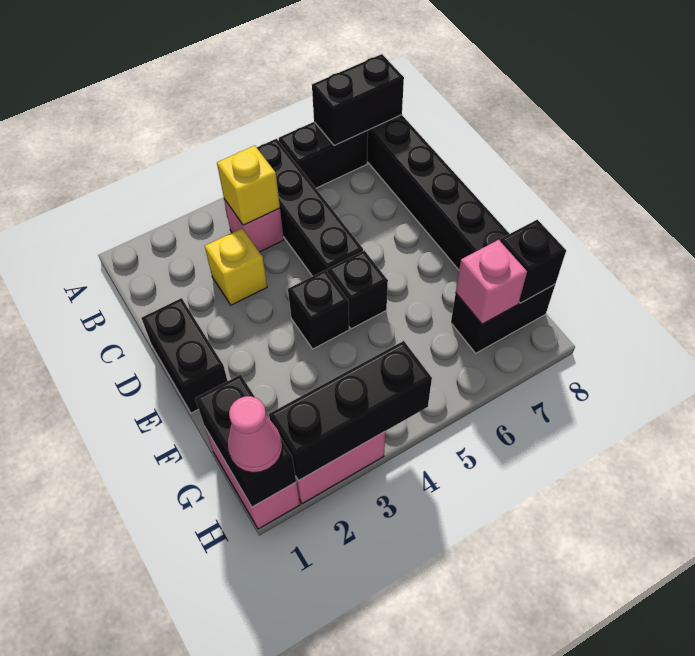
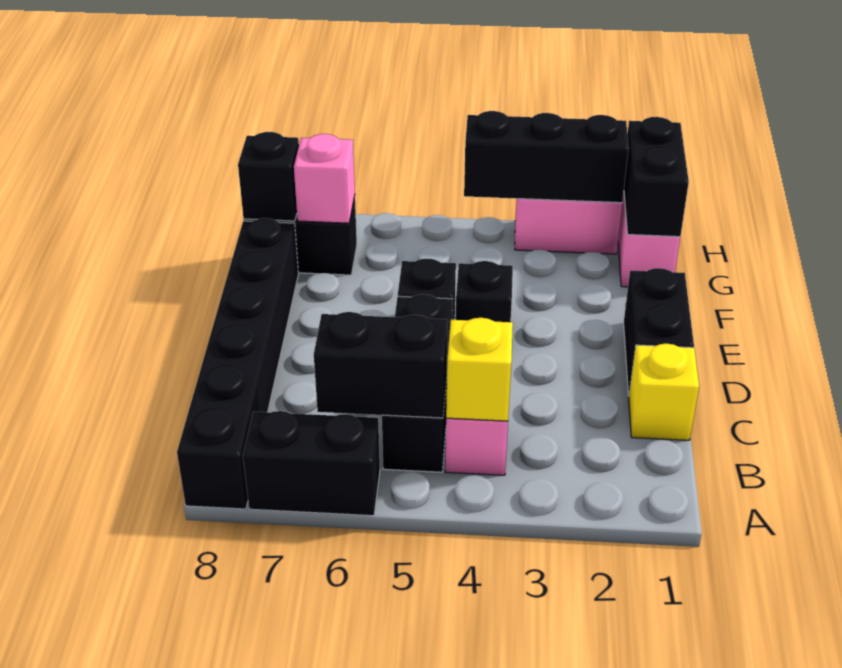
black brick A5:D5 level 1 -> black brick B5:D5 level 1
black brick A7:A8 level 2 -> black brick B5:B6 level 2
yellow brick C3 level 1 -> yellow brick C1 level 1
pink cone H1 level 3 -> none

